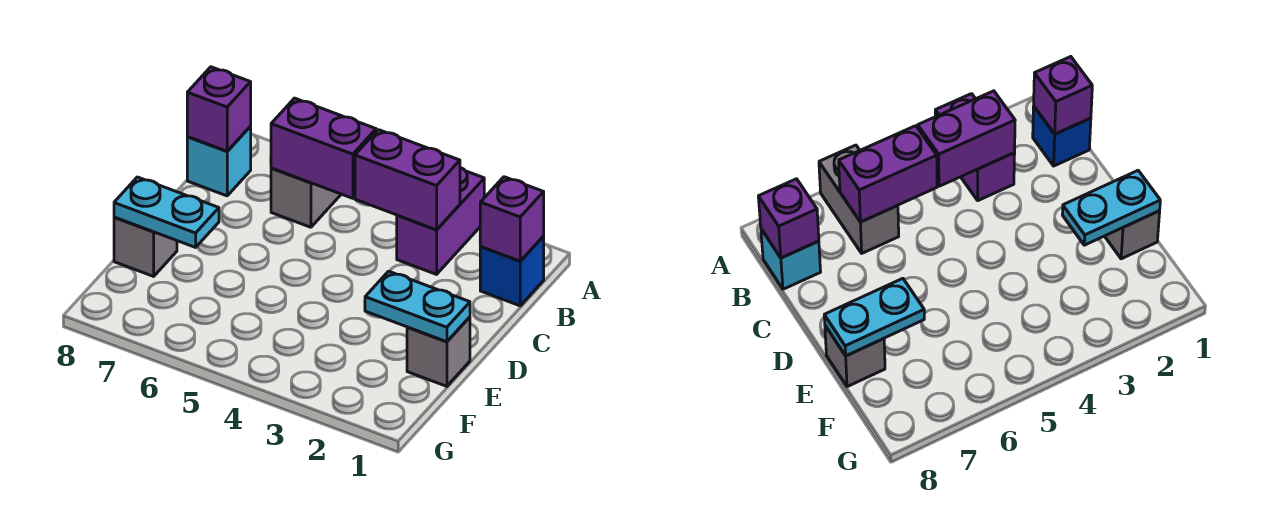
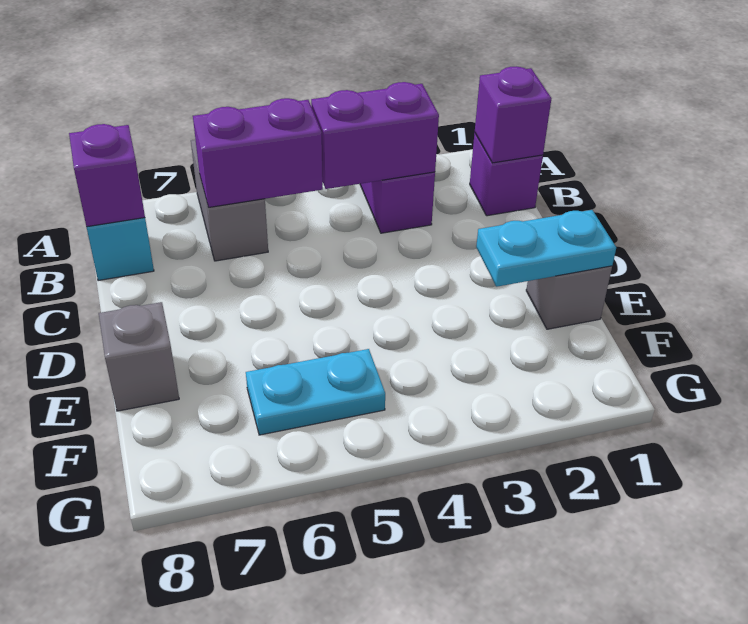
blue brick B1 level 1 -> purple brick B1 level 1
cyan plate E7:E8 level 2 -> cyan plate F5:F6 level 1

